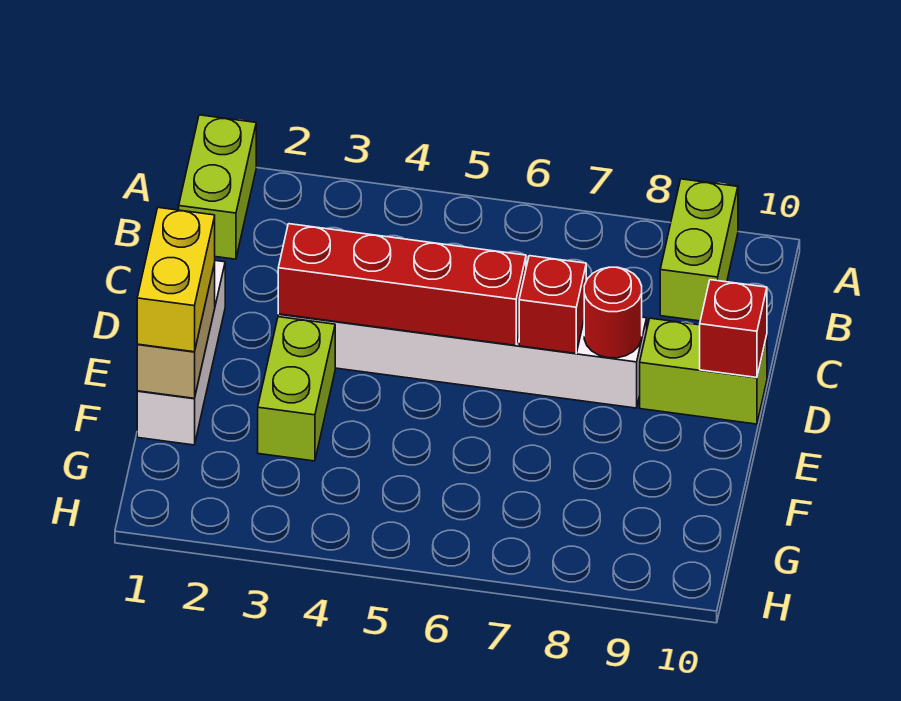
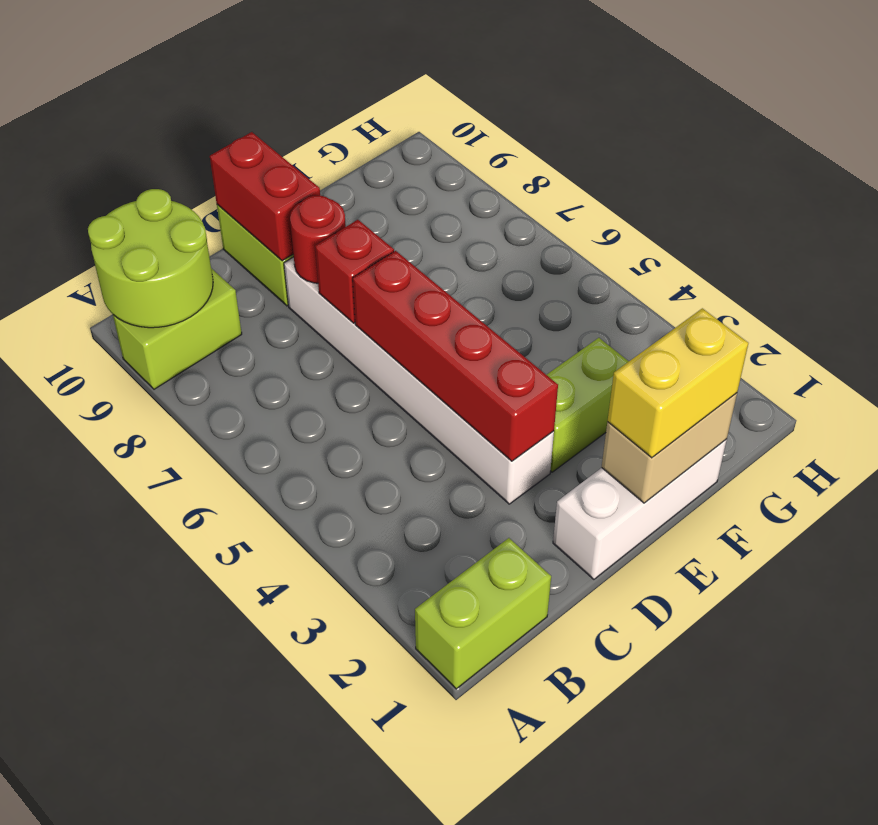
none -> lime round brick A9:B10 level 2
red brick D10 level 2 -> red brick D9:D10 level 2

